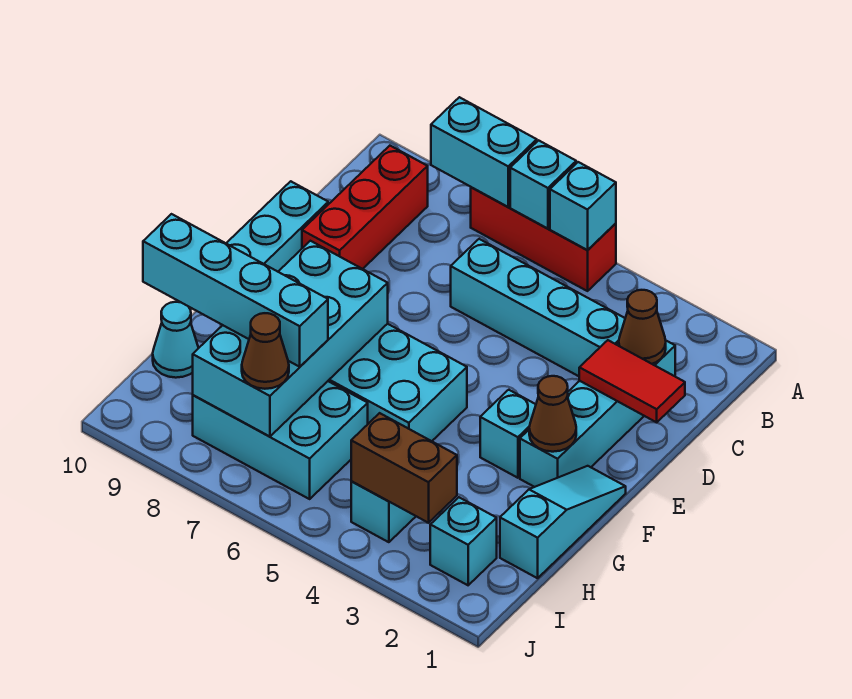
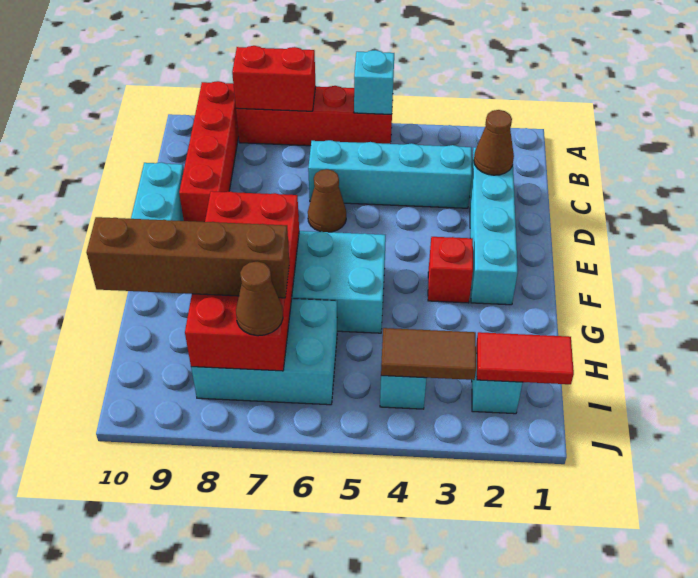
red brick A5:A7 level 1 -> red brick A5:A8 level 1
cyan brick A6 level 2 -> none
cyan brick A7:A8 level 2 -> red brick A7:A8 level 2
red brick B9:D9 level 1 -> red brick A9:D9 level 1
red tile D1:D2 level 2 -> red tile I1:I2 level 2
cyan slope F1:H1 level 1 top H -> none
brown cone F2 level 2 -> brown cone D6 level 1
cyan brick F3 level 1 -> red brick F3 level 1
cyan brick F7:I8 level 2 -> red brick F7:I8 level 2
cyan brick H7:H10 level 3 -> brown brick H7:H10 level 3
cyan cone H10 level 1 -> none
brown brick I3:I4 level 2 -> brown tile I3:I4 level 2

